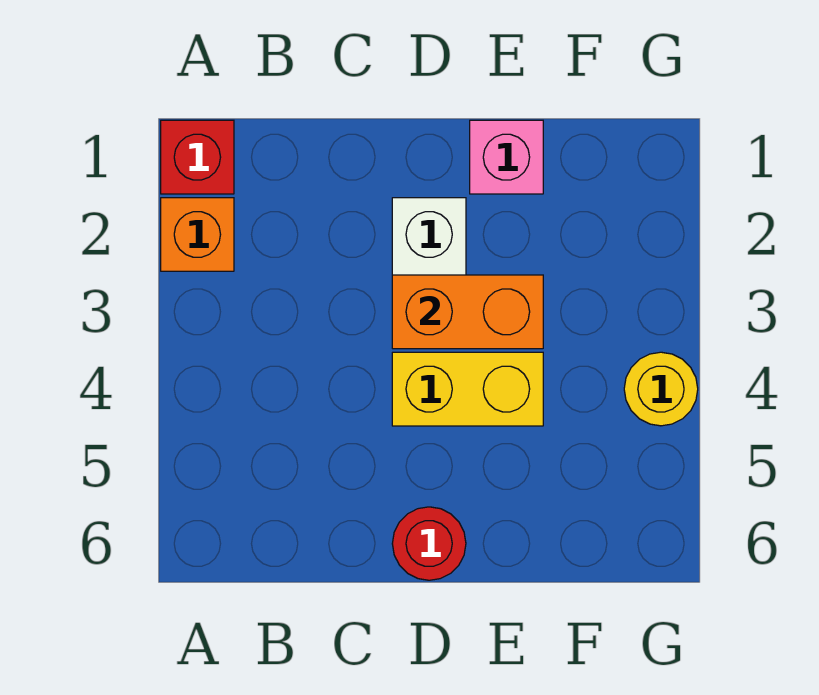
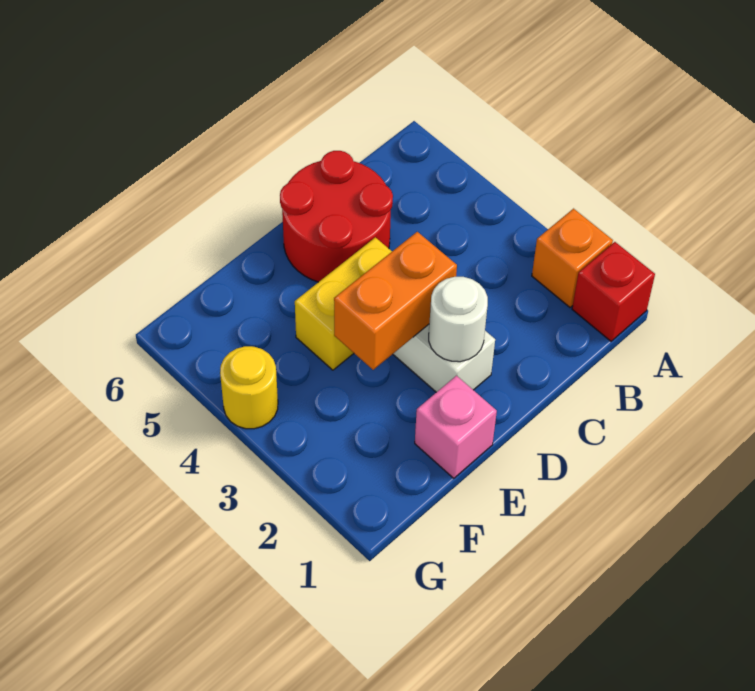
none -> white round brick D2 level 2
red round brick D6 level 1 -> red round brick C5:D6 level 1

